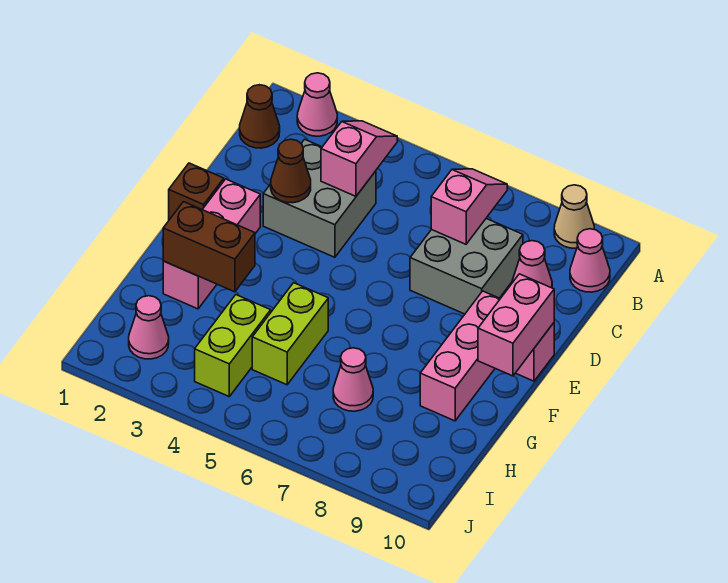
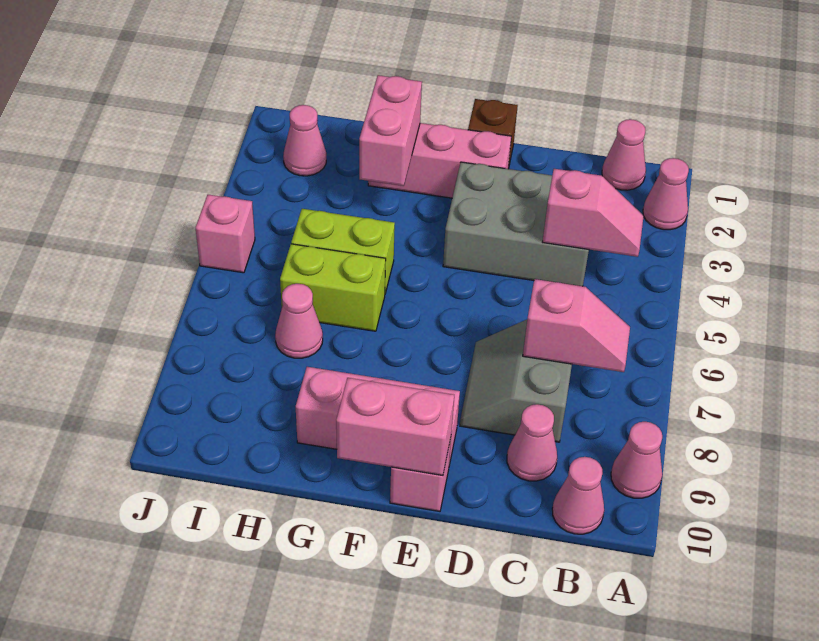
tan cone A9 level 1 -> pink cone A9 level 1
brown cone B1 level 1 -> pink cone B1 level 1
grey brick C3:D4 level 1 -> grey brick C3:E4 level 1
grey brick C7:D8 level 1 -> grey slope C7:D8 level 1 top C
brown cone D3 level 2 -> none
brown brick G2:G3 level 2 -> pink brick G2:G3 level 2
lime brick H4:I4 level 1 -> lime brick G6:H6 level 1
none -> pink brick J5 level 1

